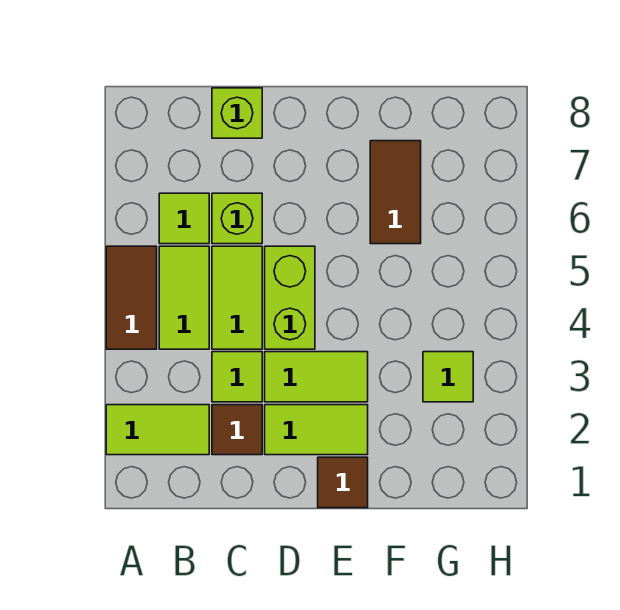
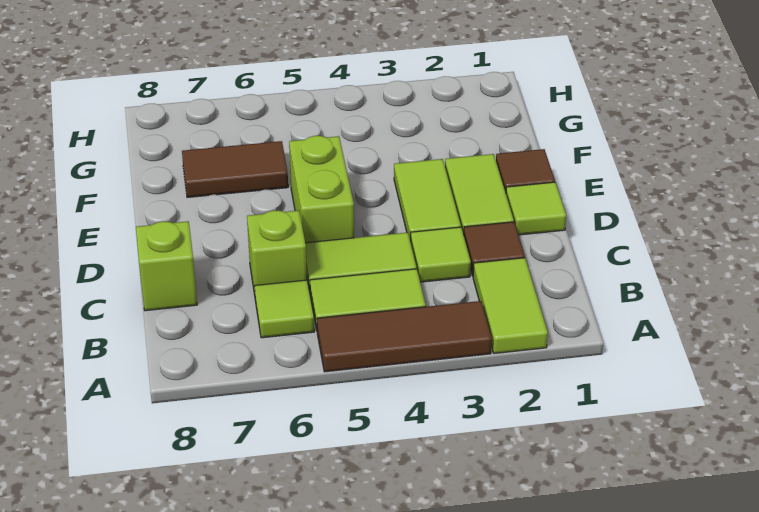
brown tile A4:A5 level 1 -> brown tile A3:A5 level 1
lime brick D4:D5 level 1 -> lime brick D5:E5 level 1
lime tile G3 level 1 -> lime tile D1 level 1

